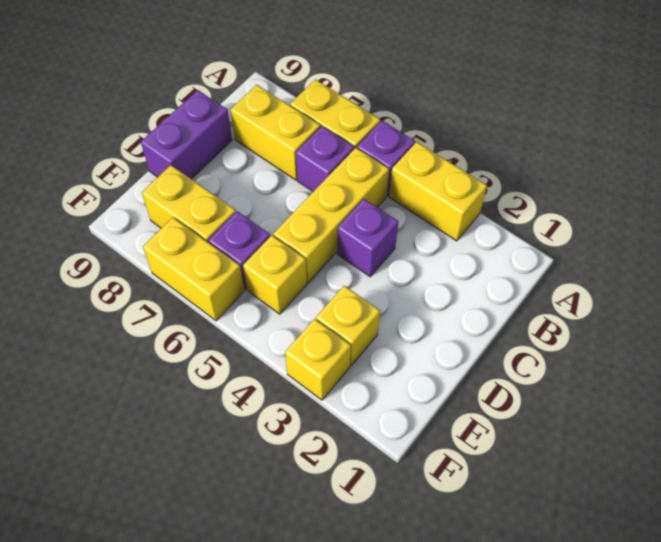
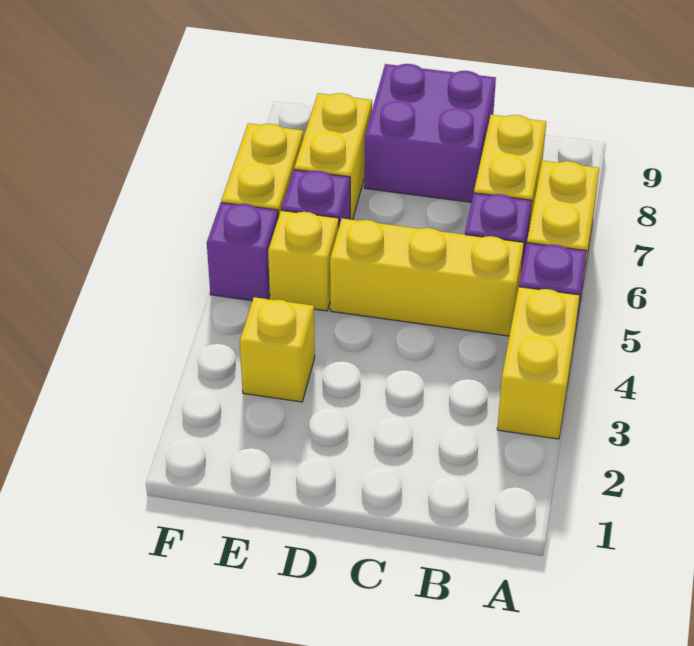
purple brick C4 level 1 -> purple brick F5 level 1
purple brick C9:D9 level 1 -> purple brick C8:D9 level 1
yellow brick F3 level 1 -> none

